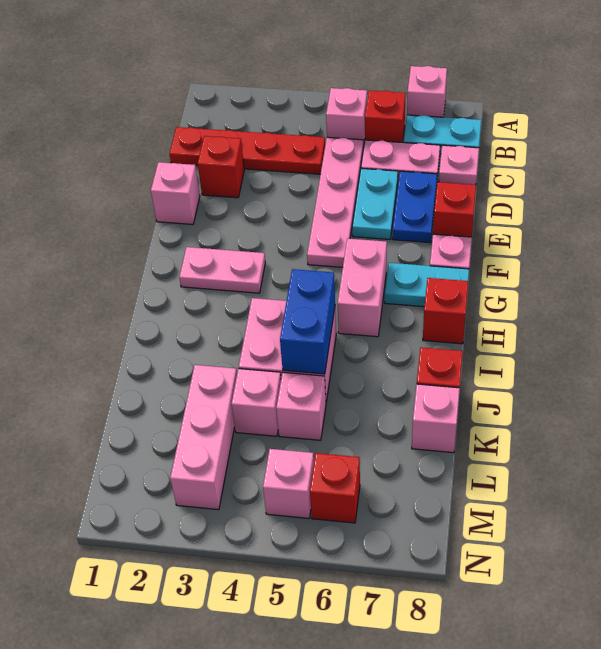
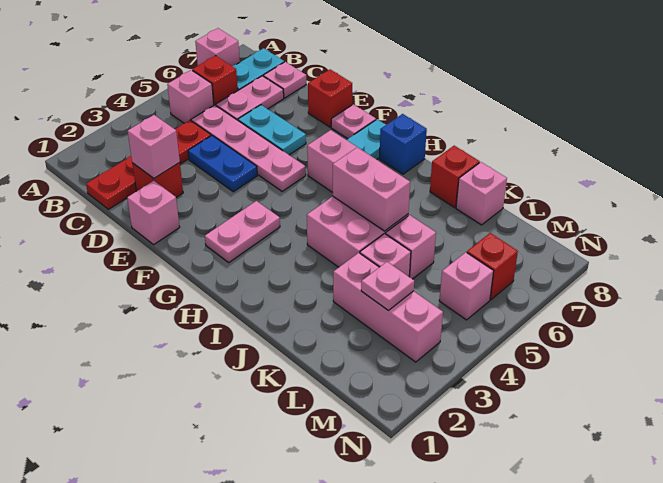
none -> pink brick D2 level 2
blue plate D7:E7 level 1 -> blue plate D4:E4 level 1
red brick H8 level 1 -> blue brick H8 level 1
blue brick I5:J5 level 2 -> pink brick I5:J5 level 2
none -> pink plate L3 level 2

